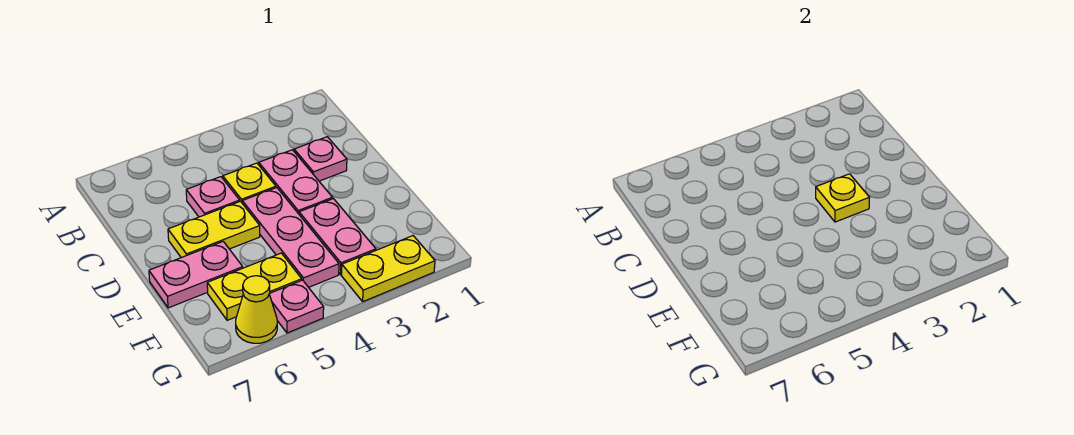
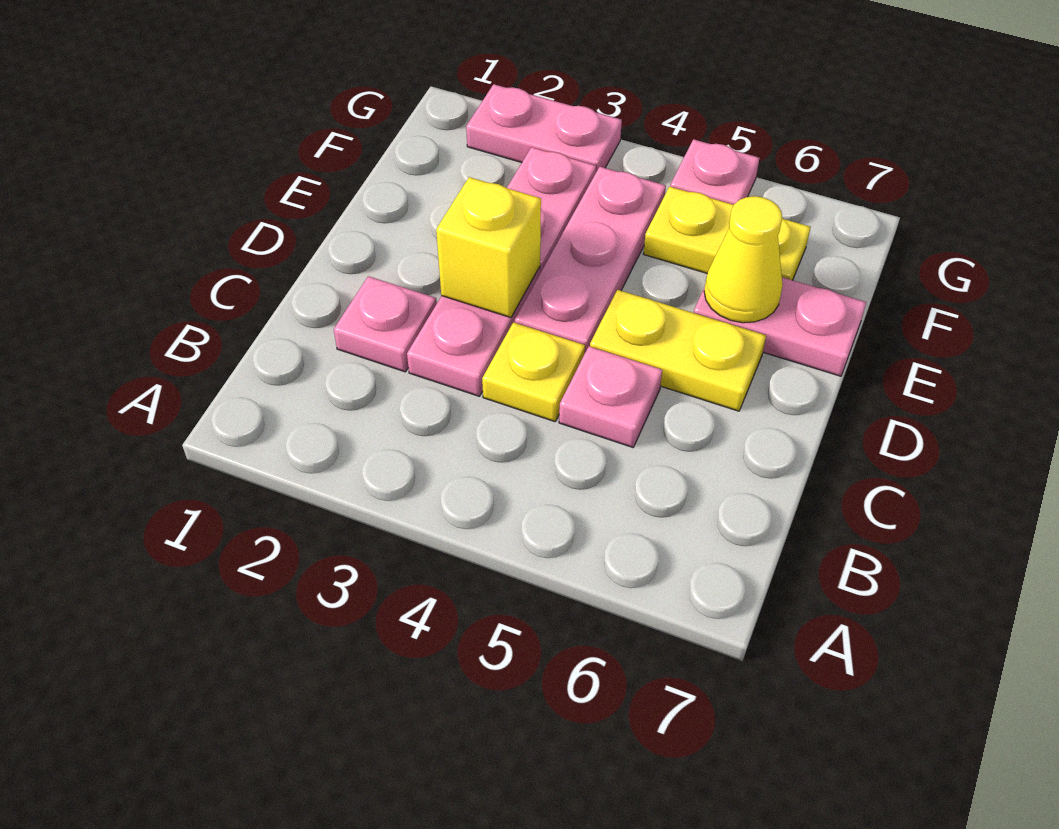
yellow plate D3 level 2 -> yellow brick D3 level 2
yellow plate G2:G3 level 1 -> pink plate G2:G3 level 1
yellow cone G6 level 1 -> yellow cone E6 level 2

